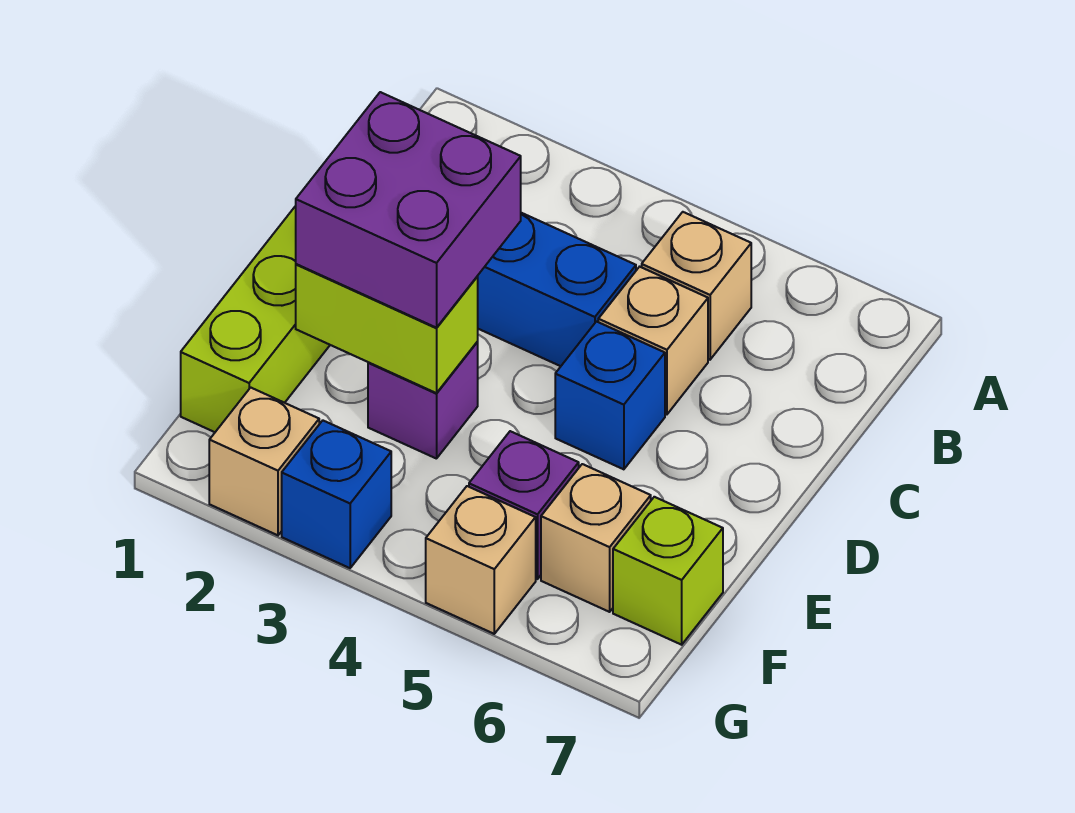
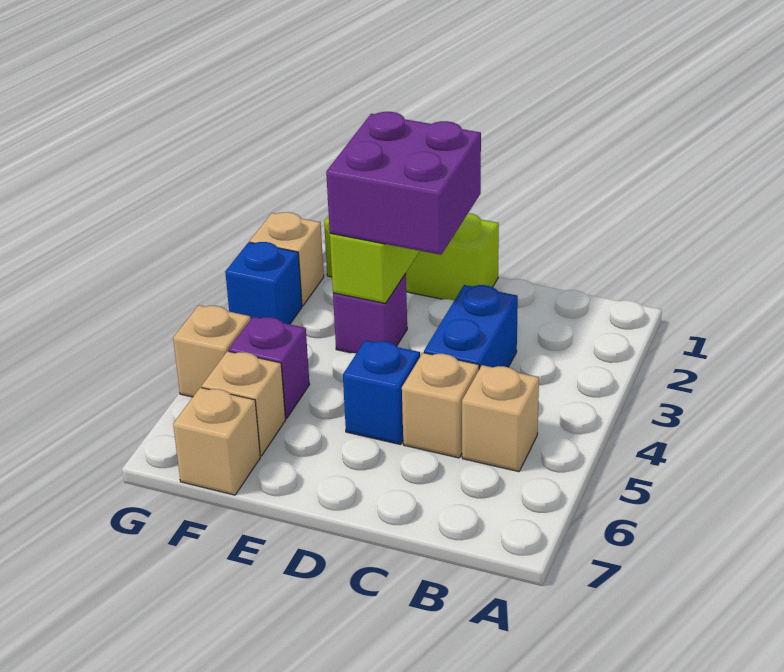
lime brick F7 level 1 -> tan brick F7 level 1

